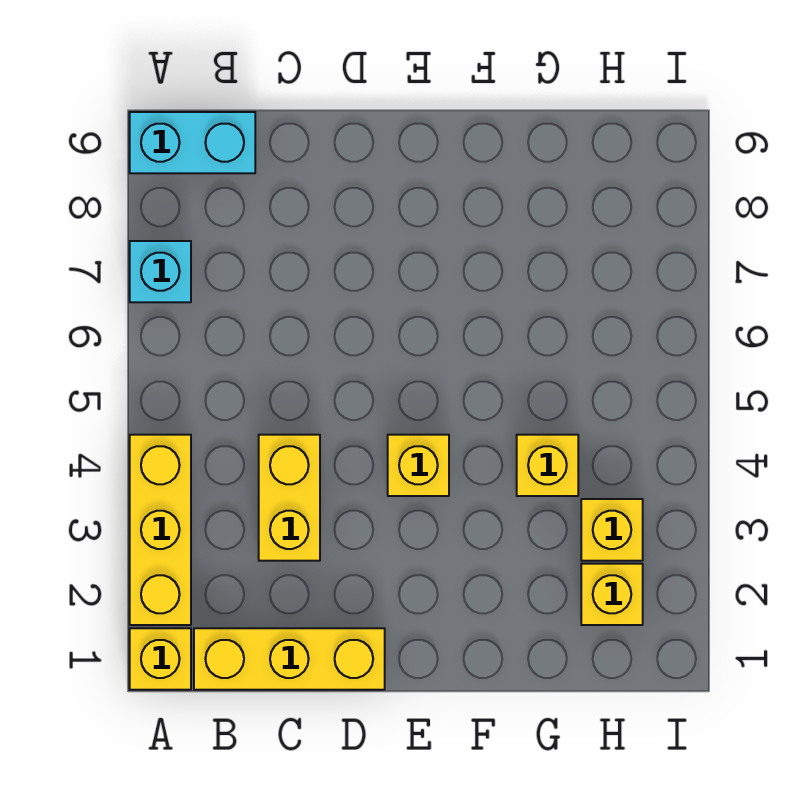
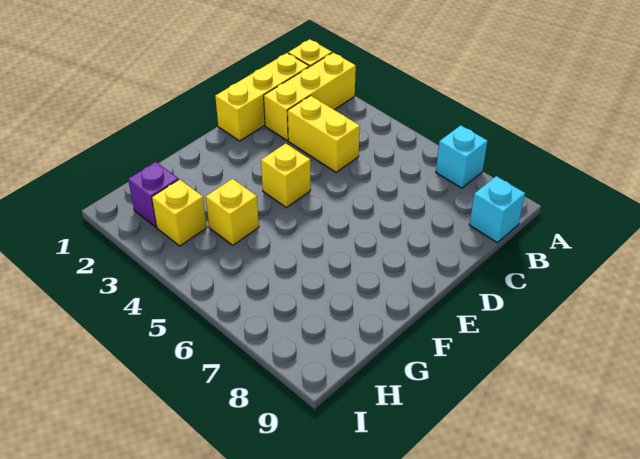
yellow brick A2:A4 level 1 -> yellow brick A2:C2 level 1
cyan brick A9:B9 level 1 -> cyan brick B9 level 1
yellow brick H2 level 1 -> purple brick H2 level 1

